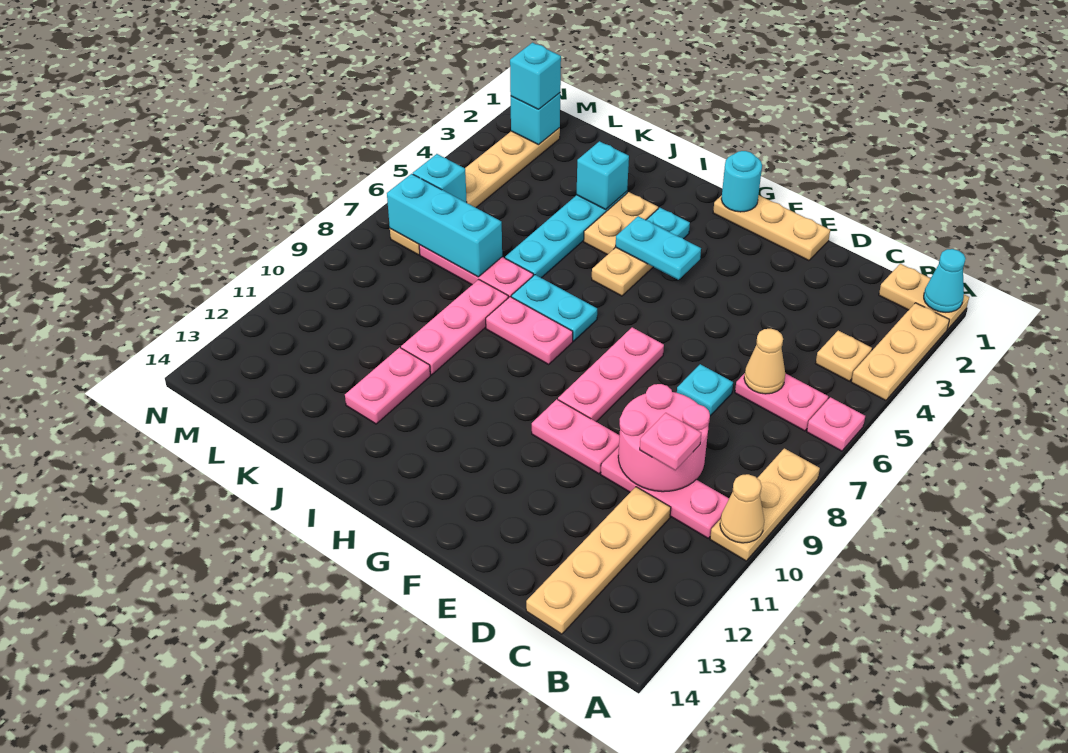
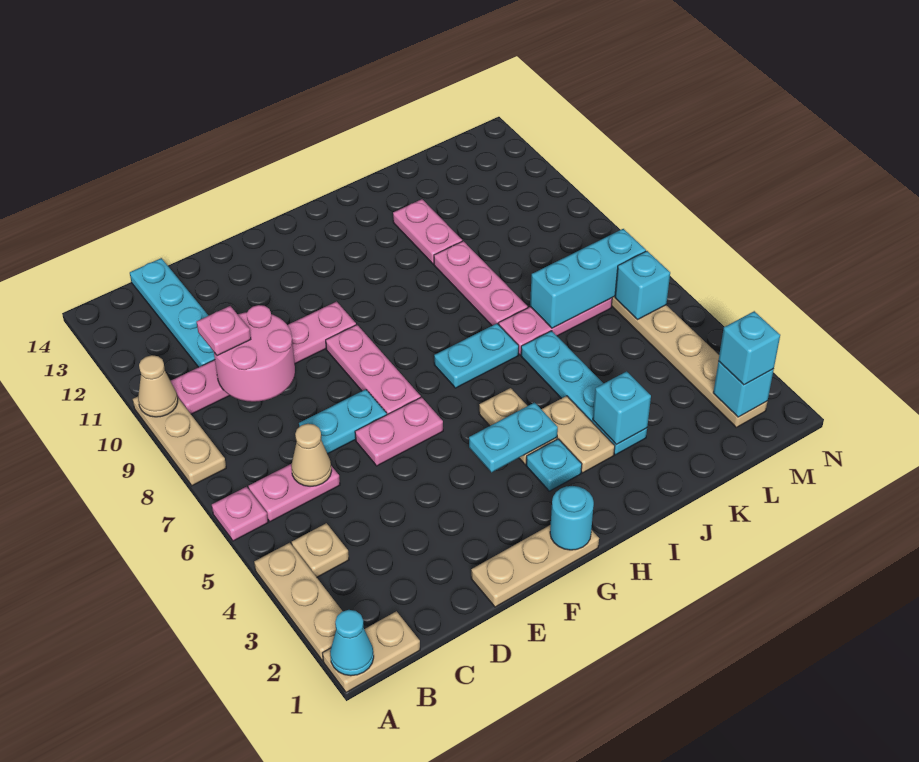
tan plate C11:C14 level 1 -> cyan plate C11:C14 level 1
cyan plate D7 level 1 -> cyan plate D7:E7 level 1
pink plate H8:I8 level 1 -> pink plate E6:F6 level 1

